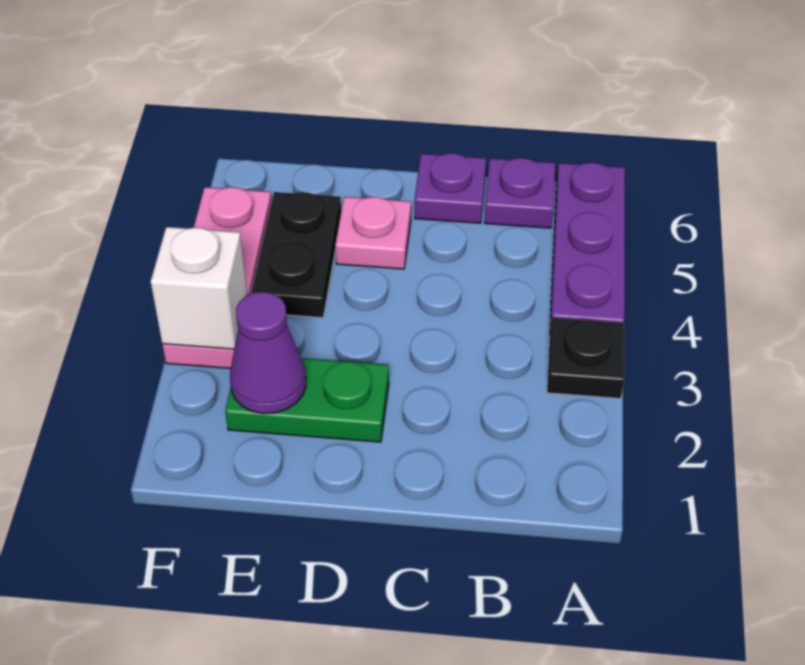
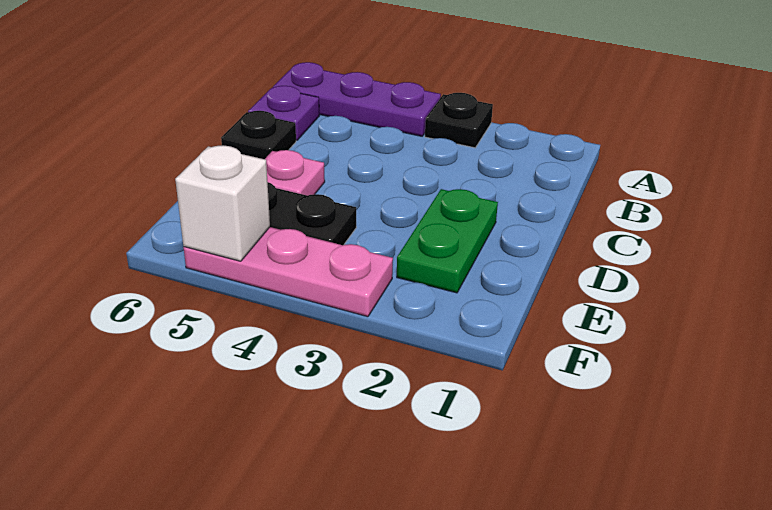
purple plate C6 level 1 -> black plate C6 level 1
purple cone E2 level 2 -> none
white brick F3 level 2 -> white brick F5 level 2

